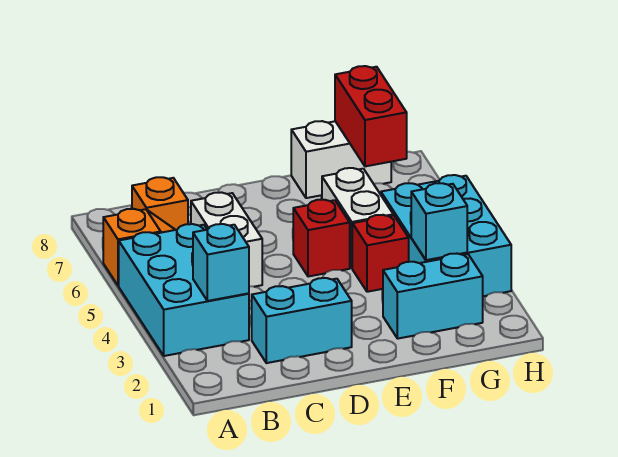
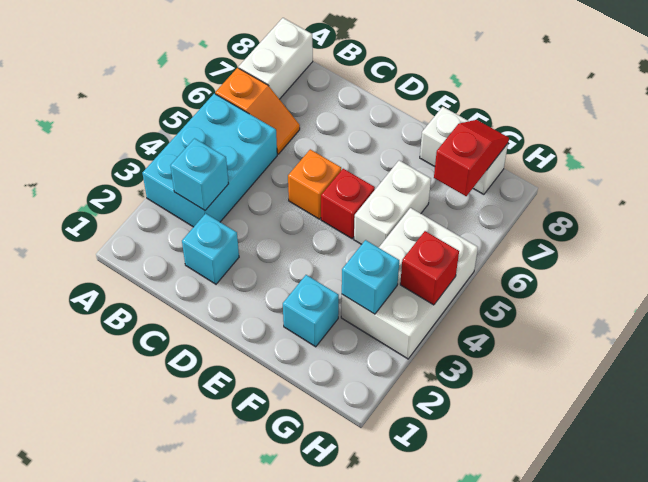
orange brick B7 level 1 -> orange brick D5 level 1
cyan brick C2:D2 level 1 -> cyan brick C2 level 1
white brick C5:C6 level 1 -> white brick A7:A8 level 1
cyan brick F2:G2 level 1 -> cyan brick F2 level 1
red brick F4 level 1 -> red brick H4 level 2
cyan brick G3:H5 level 1 -> white brick G3:H5 level 1
red brick G7:G8 level 2 -> red slope G7:G8 level 2 top 7

